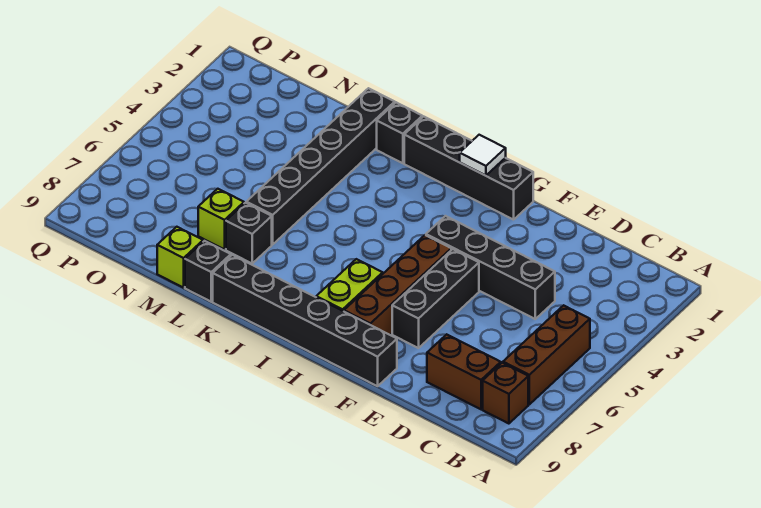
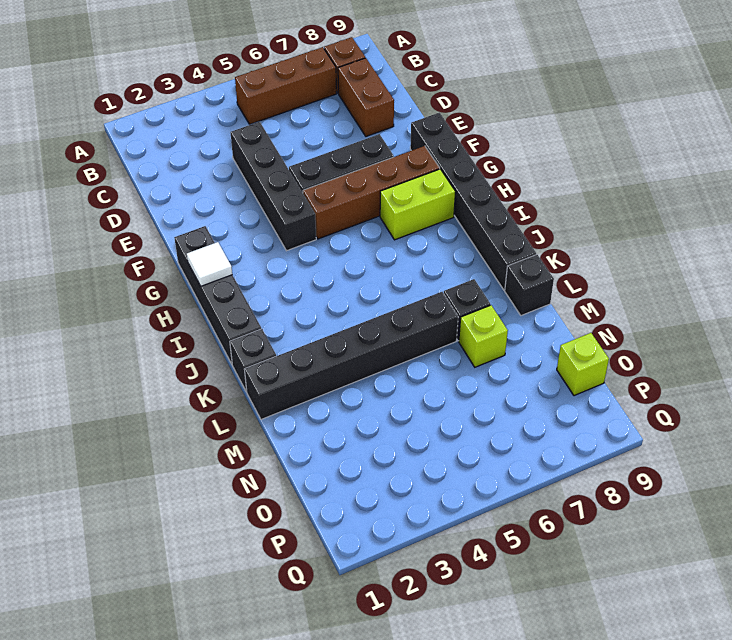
lime brick M9 level 1 -> lime brick O9 level 1

